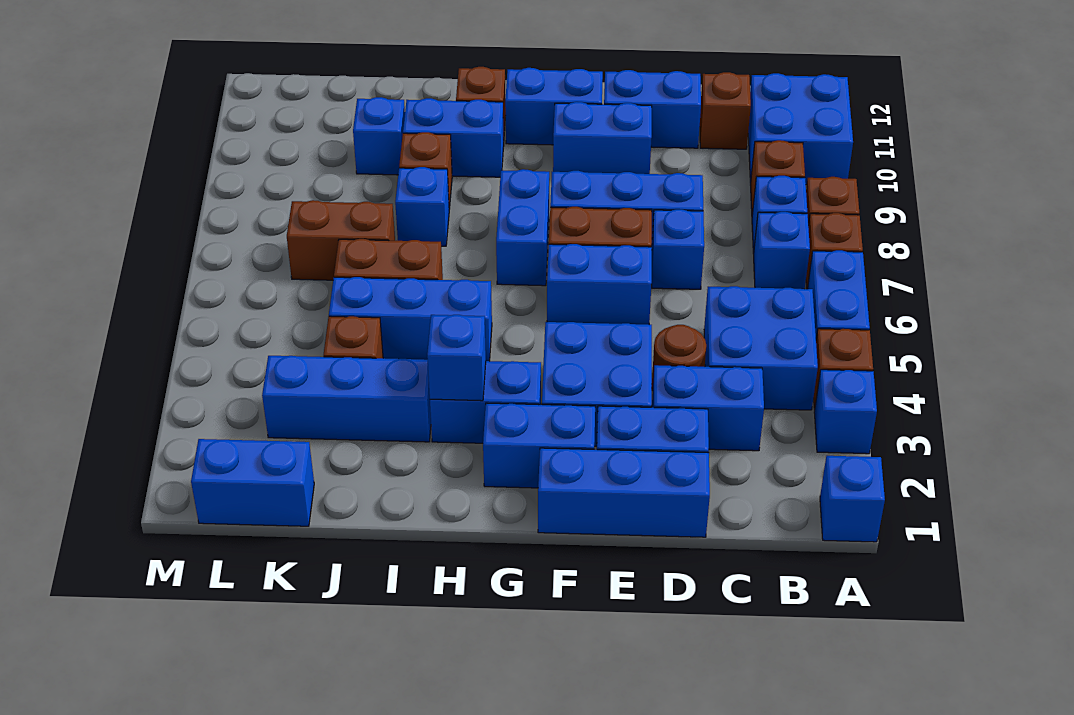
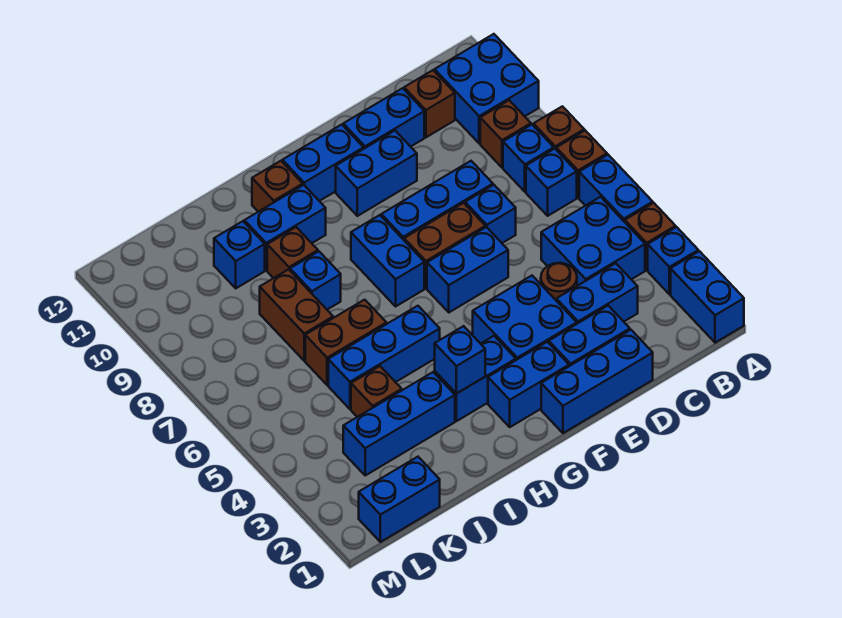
blue brick A1 level 1 -> blue brick A1:A2 level 1
brown brick J7:K7 level 1 -> brown brick J7:J8 level 1

